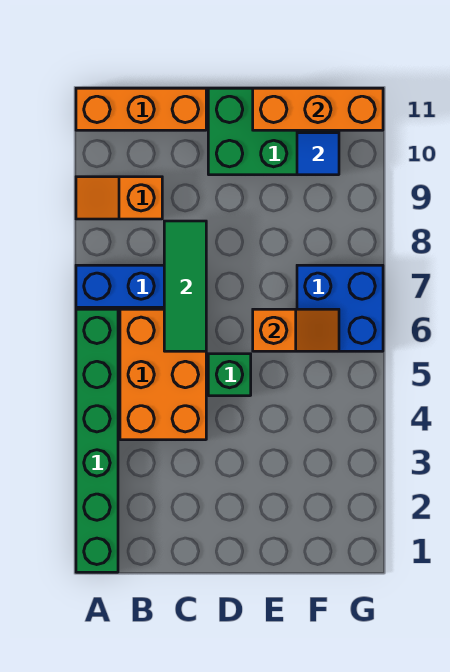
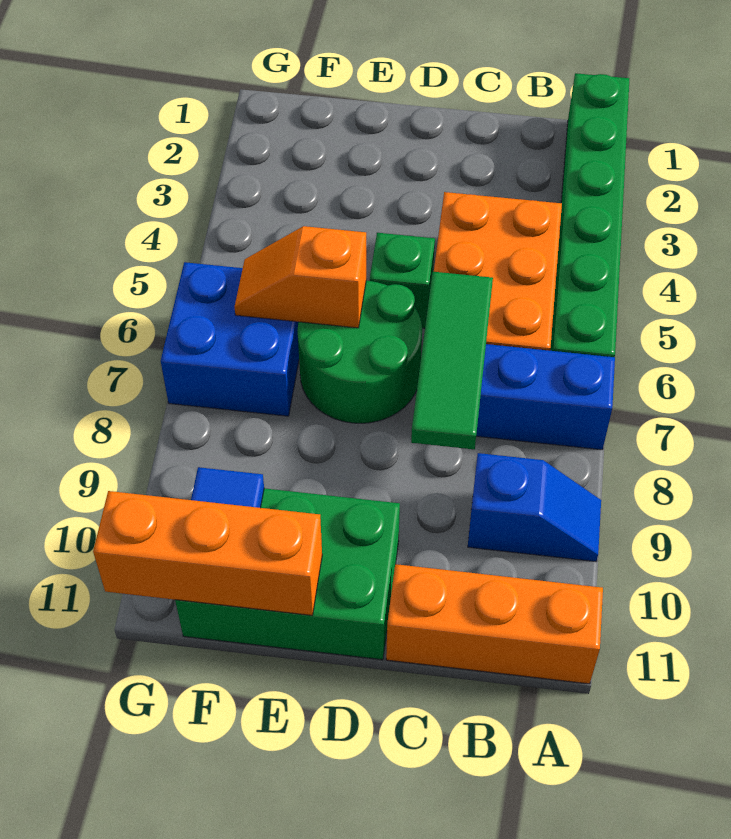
orange slope A9:B9 level 1 top B -> blue slope A9:B9 level 1 top B
none -> green round brick D6:E7 level 1

